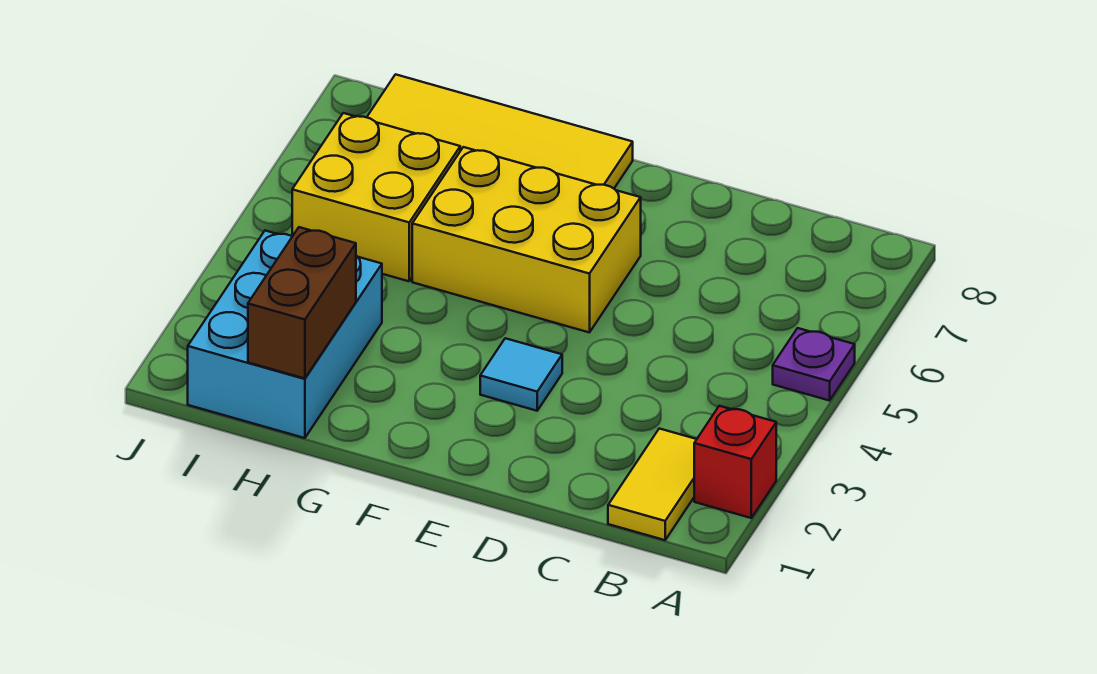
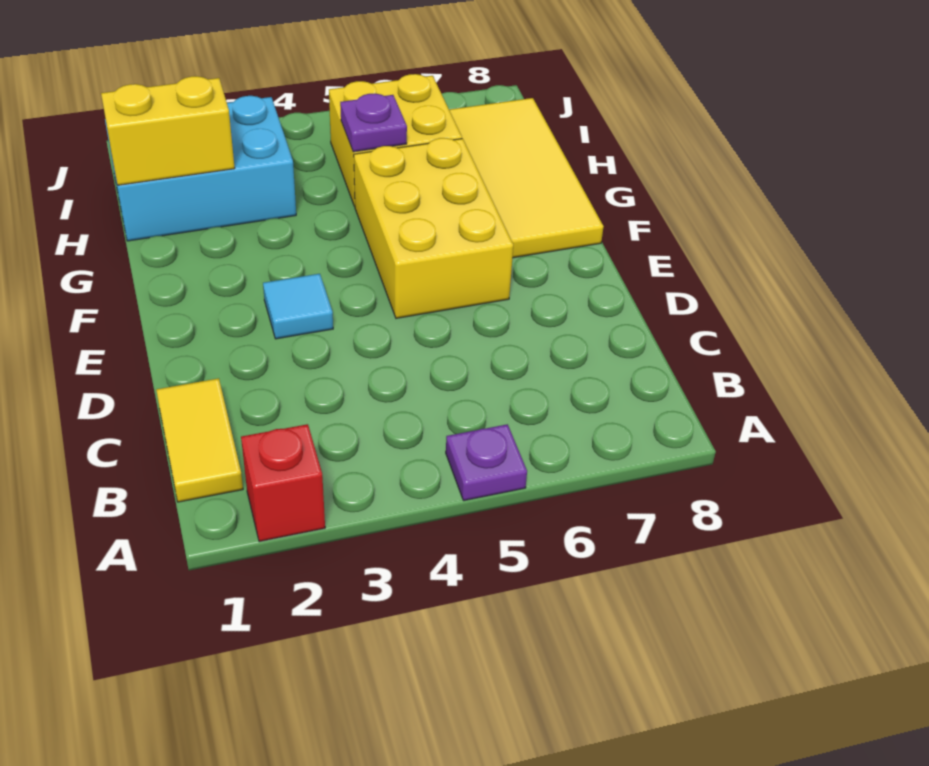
yellow tile B1:B2 level 1 -> yellow tile B1:C1 level 1
brown brick H1:H2 level 2 -> yellow brick H1:H2 level 2
none -> purple plate H5 level 2

